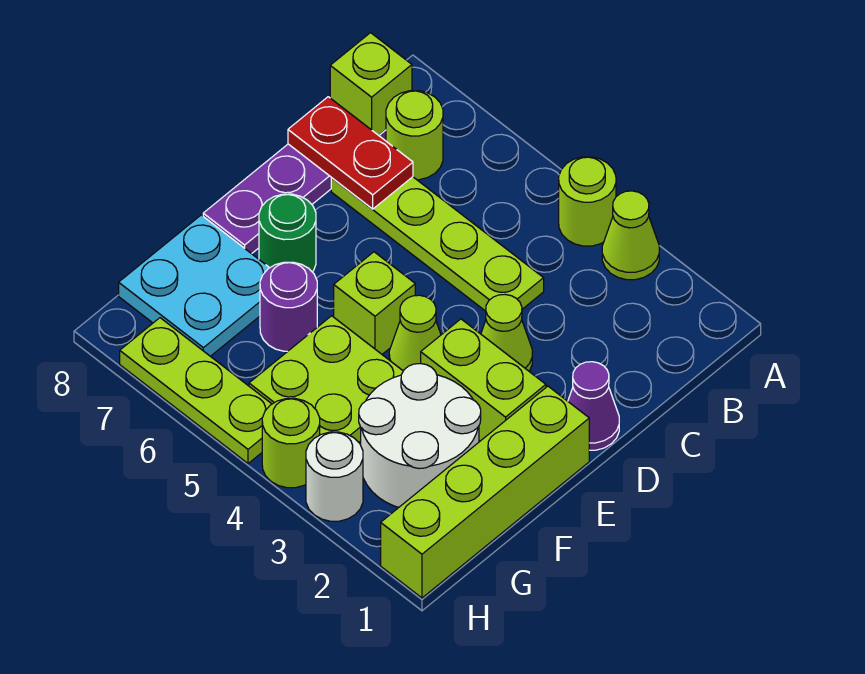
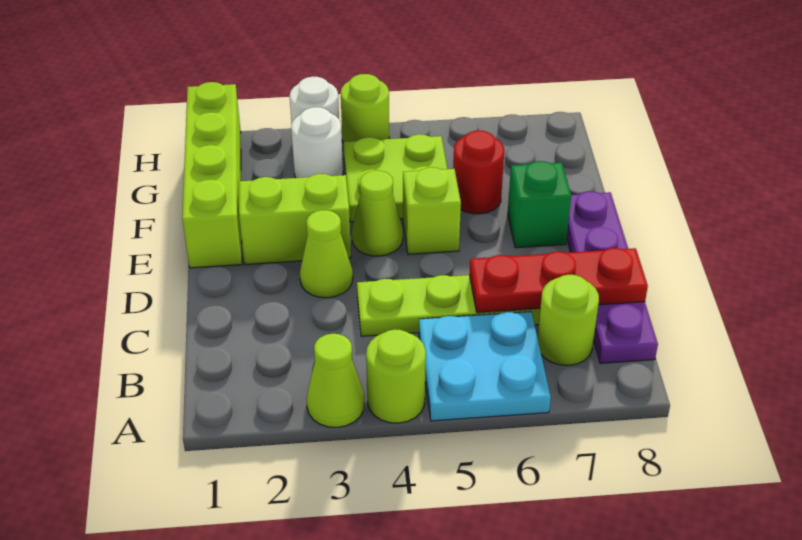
lime brick B8 level 2 -> none
red plate C7:C8 level 2 -> red plate C6:C8 level 2
purple cone D1 level 1 -> none
green round brick E7 level 1 -> green brick E7 level 1
white round brick F2:G3 level 1 -> white round brick G3 level 1
purple round brick F6 level 1 -> red round brick F6 level 1
cyan plate F7:G8 level 1 -> cyan plate A5:B6 level 1
lime plate H5:H7 level 1 -> none

